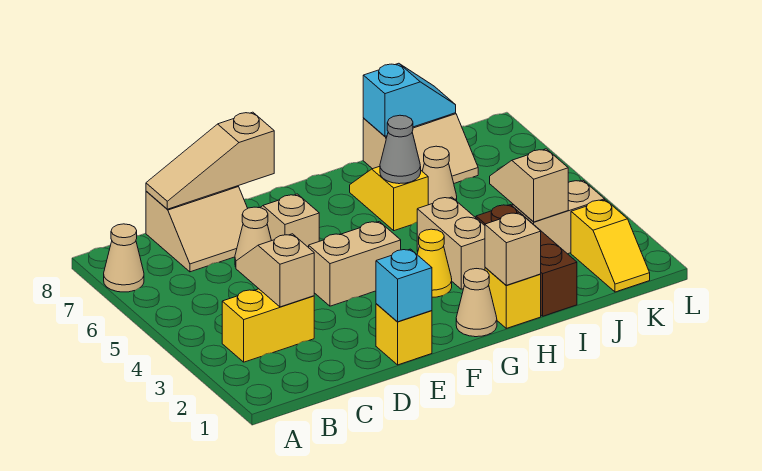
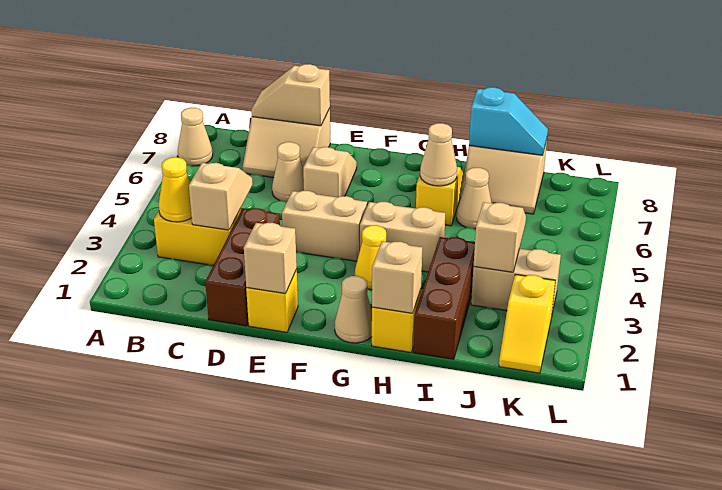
none -> yellow cone B3 level 2
tan slope C8:E8 level 2 top E -> tan slope C8:D8 level 2 top D
none -> brown brick D1:D3 level 1
cyan brick E1 level 2 -> tan brick E1 level 2
tan brick H3:H4 level 1 -> tan brick G4:H4 level 1
grey cone H6 level 2 -> tan cone H6 level 2

